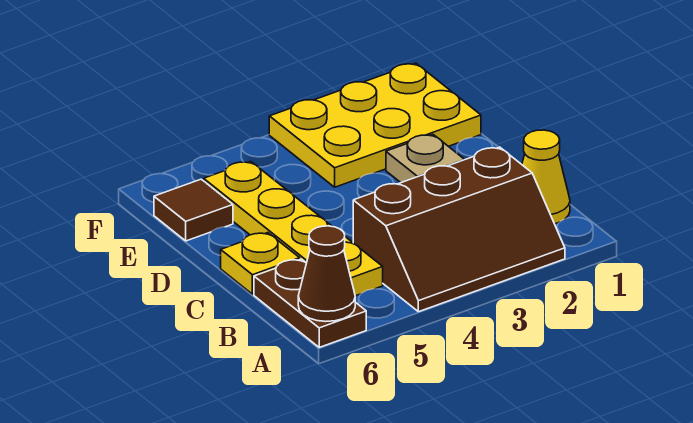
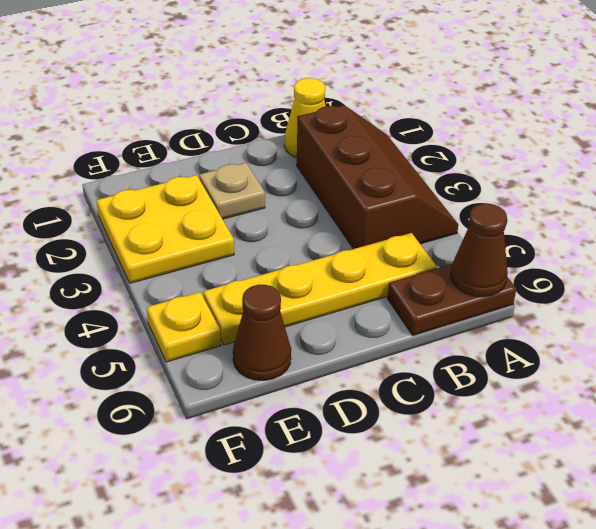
yellow plate C6 level 1 -> yellow plate F5 level 1
yellow plate E1:F3 level 1 -> yellow plate E2:F3 level 1
brown tile E6 level 1 -> brown cone E6 level 1

